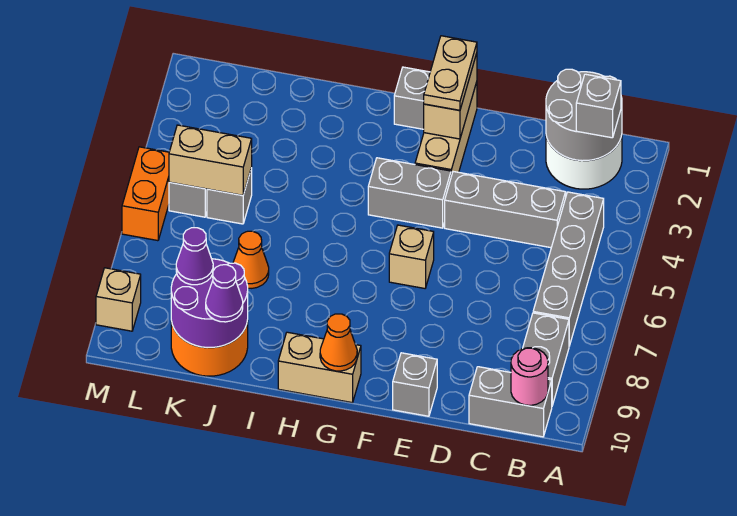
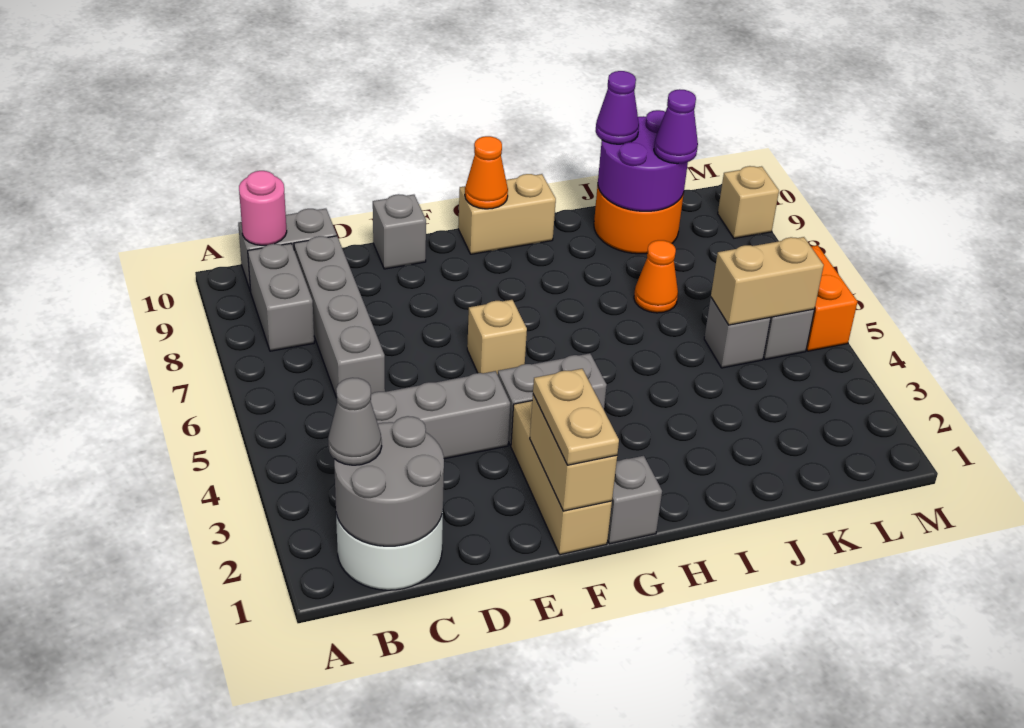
grey brick B2 level 3 -> grey cone B2 level 3
grey brick B4:B7 level 1 -> grey brick C6:C9 level 1

